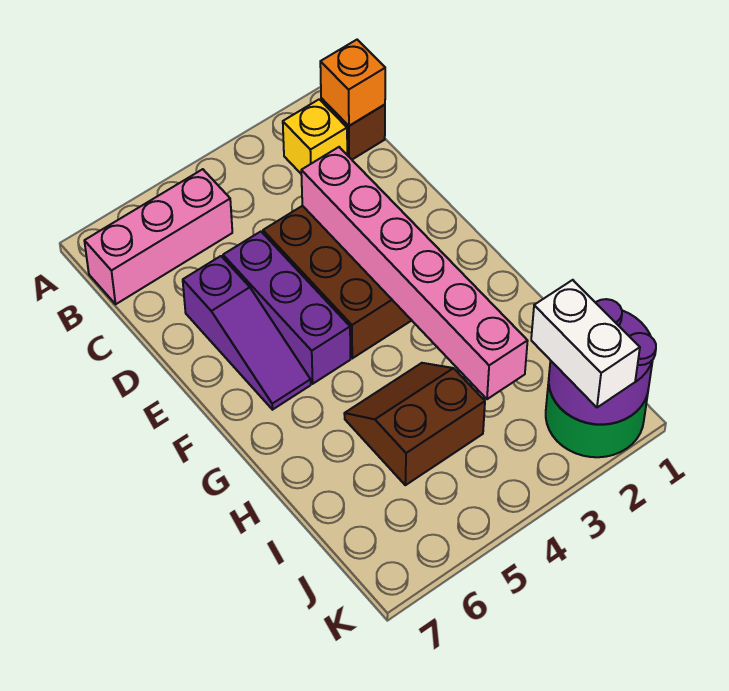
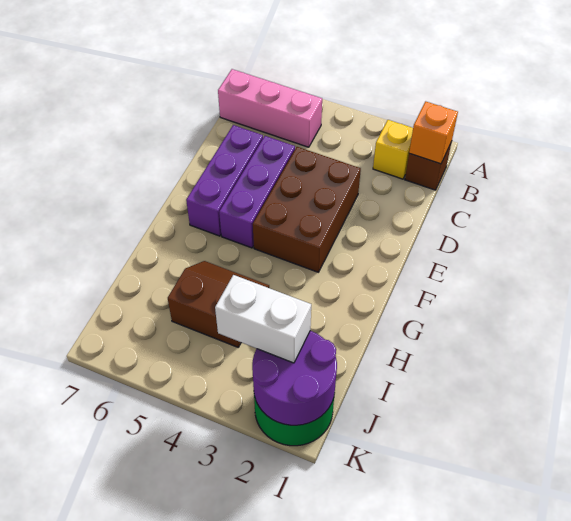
pink brick D3:I3 level 2 -> none
purple slope D6:F6 level 1 top D -> purple brick D6:F6 level 1
white brick J2:K2 level 3 -> white brick J2:J3 level 3

